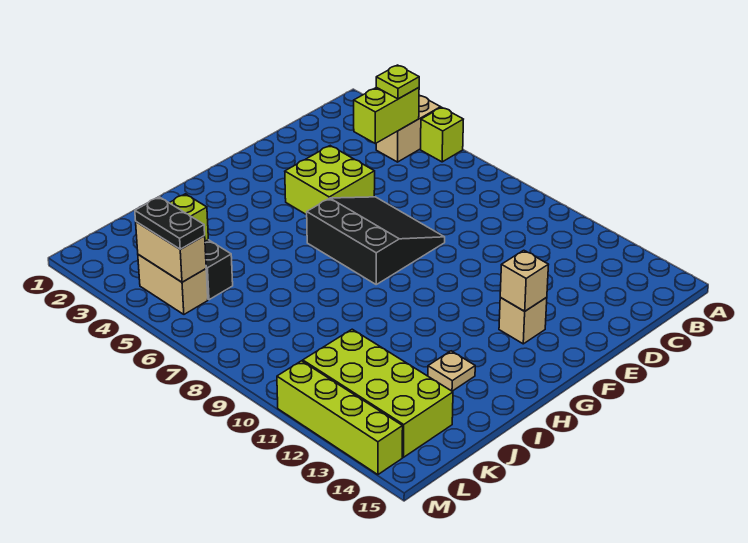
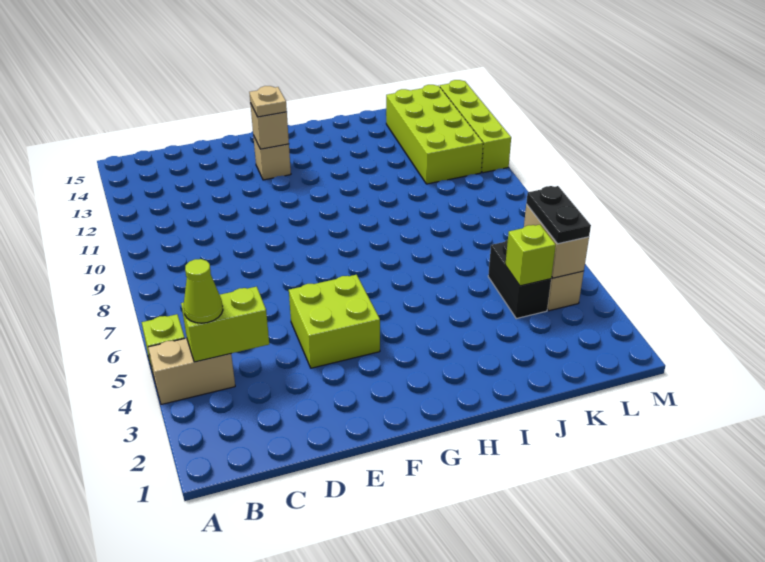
lime plate B4 level 3 -> lime cone B4 level 3
black slope E6:G8 level 1 top G -> none
tan plate I13 level 1 -> tan plate F13 level 3

